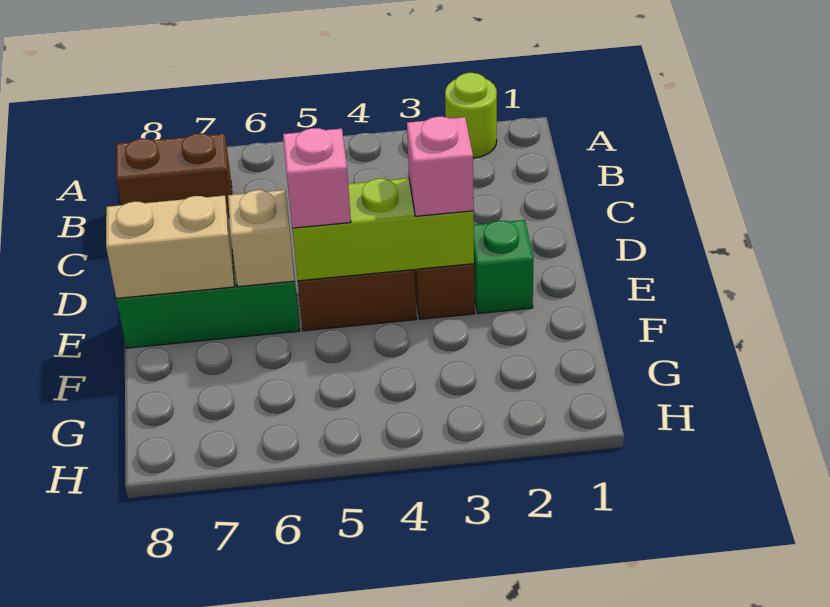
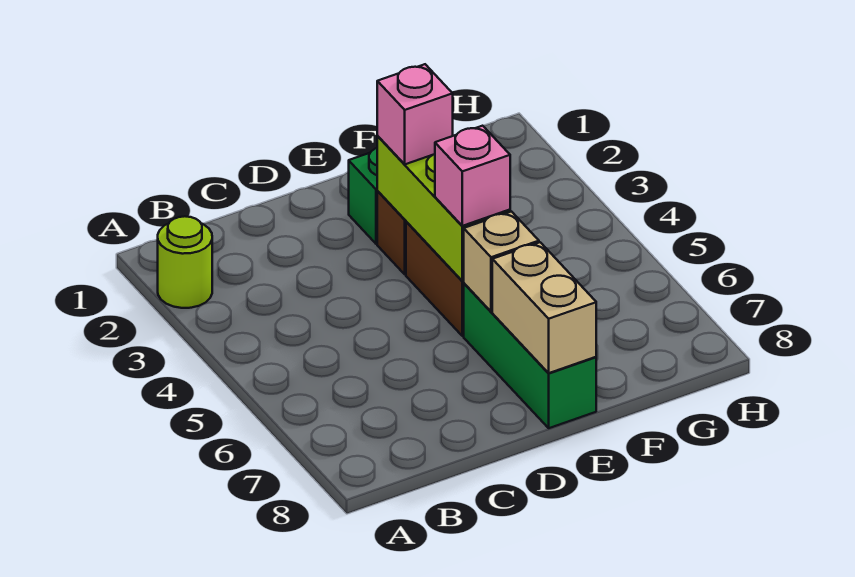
brown brick B7:B8 level 1 -> none

